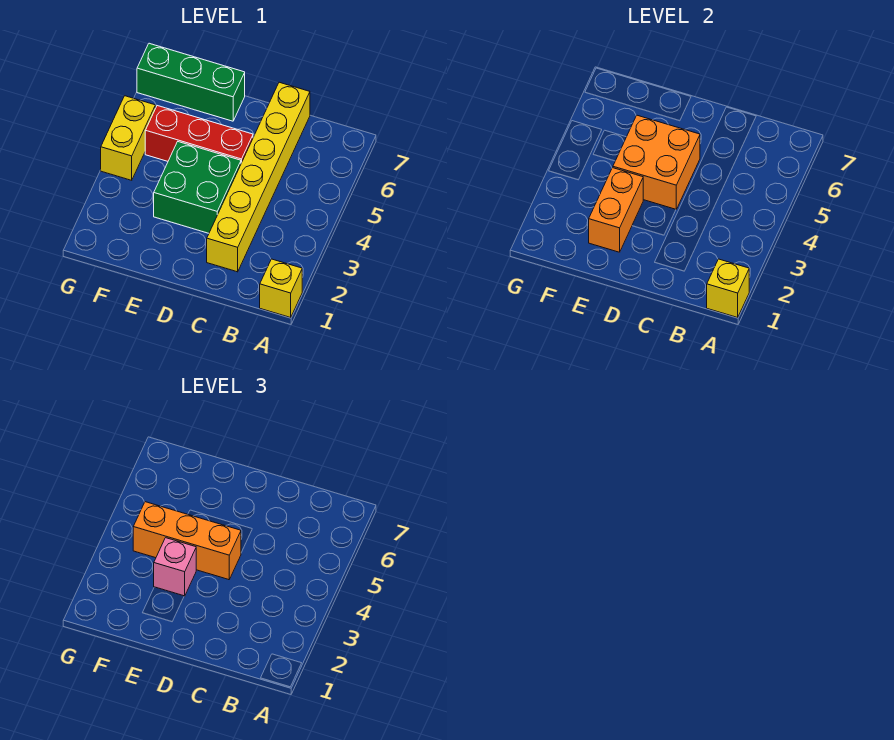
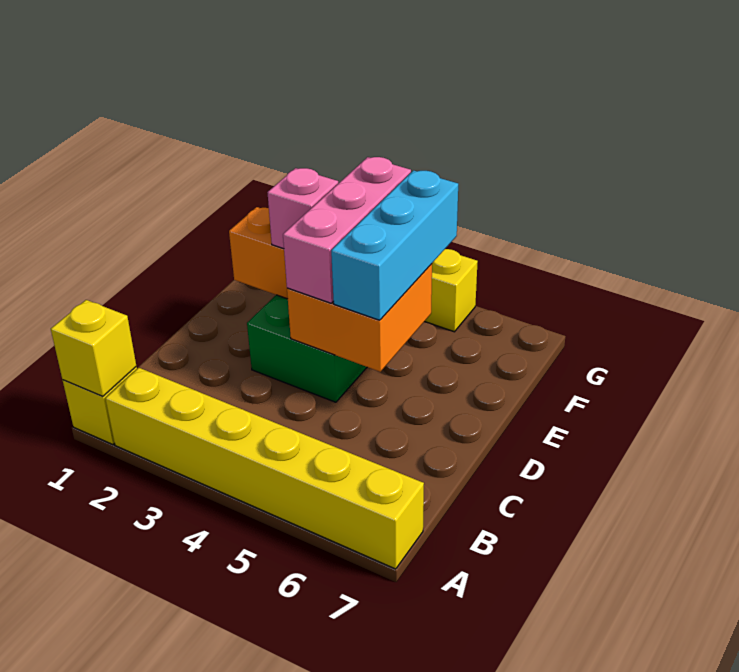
yellow brick C2:C7 level 1 -> yellow brick A2:A7 level 1
orange brick D4:F4 level 3 -> pink brick D4:F4 level 3
red brick D5:F5 level 1 -> none
none -> cyan brick D5:F5 level 3
green brick E7:G7 level 1 -> none

